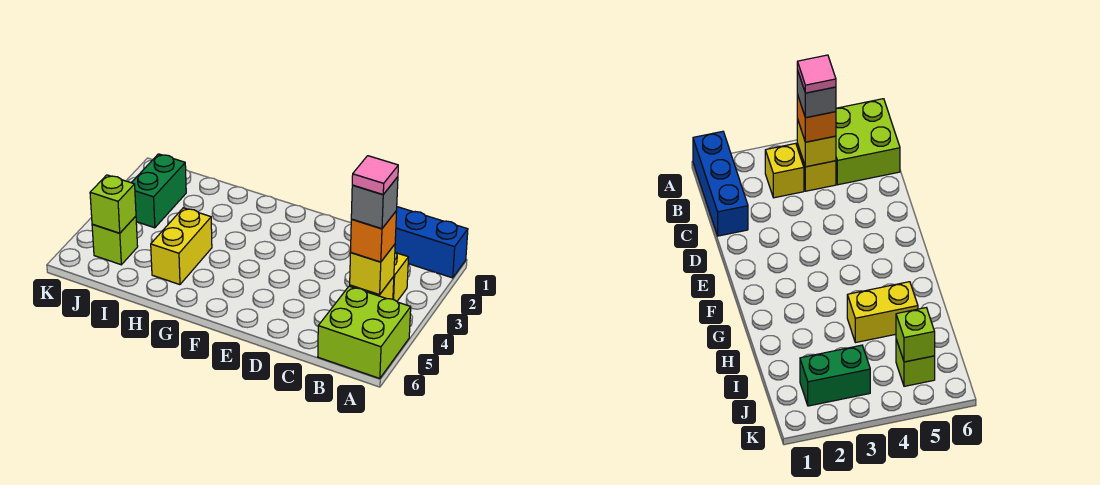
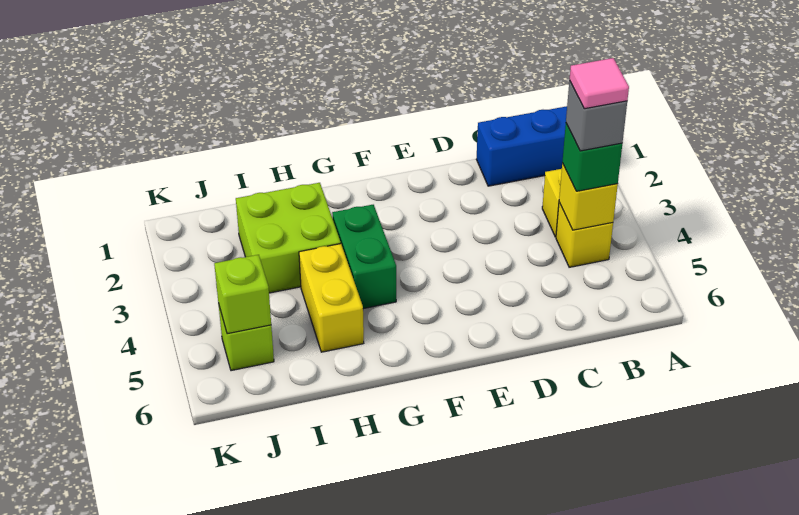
lime brick A5:B6 level 1 -> lime brick H2:I3 level 1
orange brick B4 level 3 -> green brick B4 level 3
green brick J2:J3 level 1 -> green brick G3:G4 level 1

